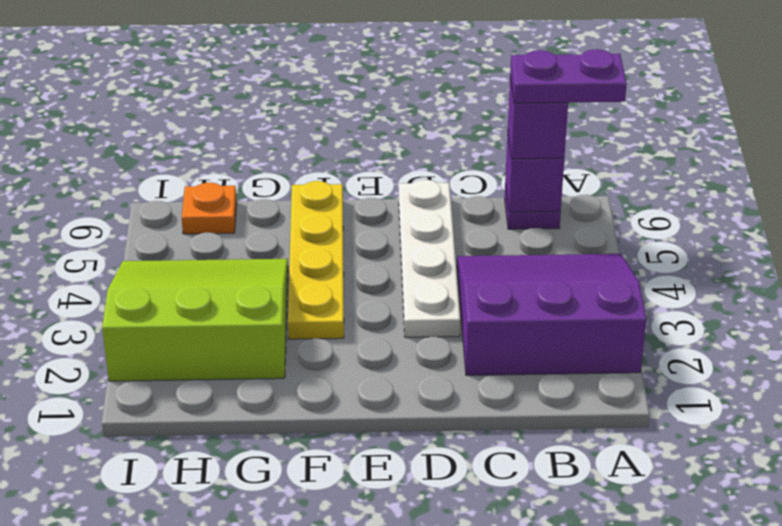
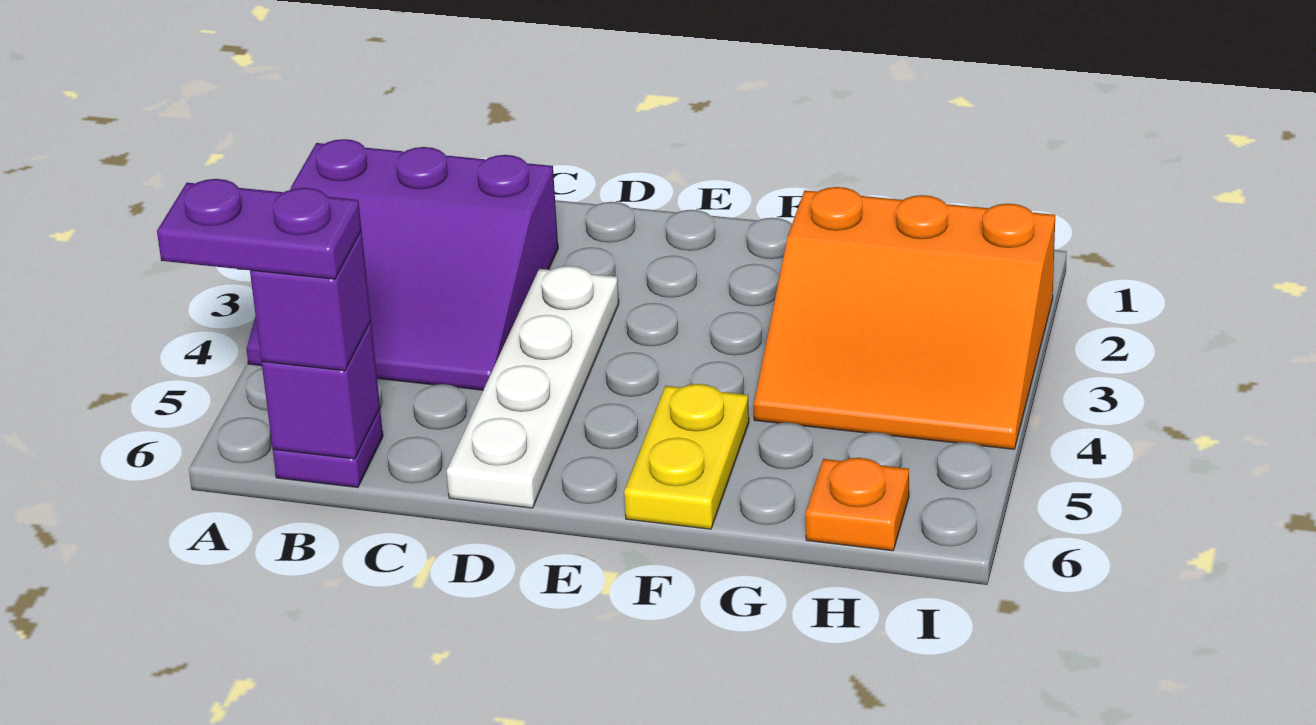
yellow plate F3:F6 level 1 -> yellow plate F5:F6 level 1
lime slope G2:I4 level 1 top 2 -> orange slope G2:I4 level 1 top 2

